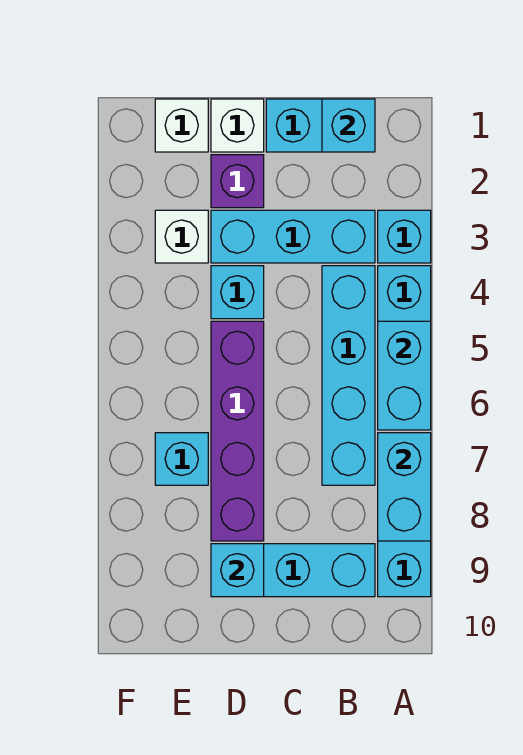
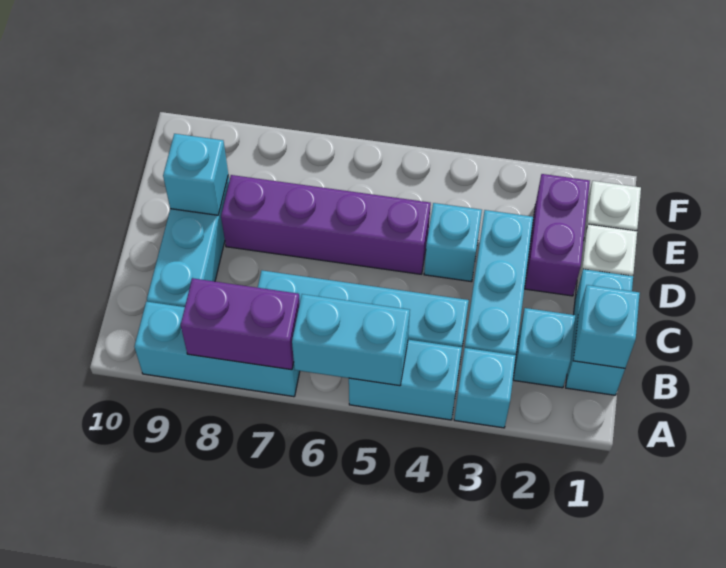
cyan brick A7:A8 level 2 -> purple brick A7:A8 level 2
purple brick D2 level 1 -> purple brick D2:E2 level 1
white brick E3 level 1 -> none
cyan brick E7 level 1 -> cyan brick B2 level 1

